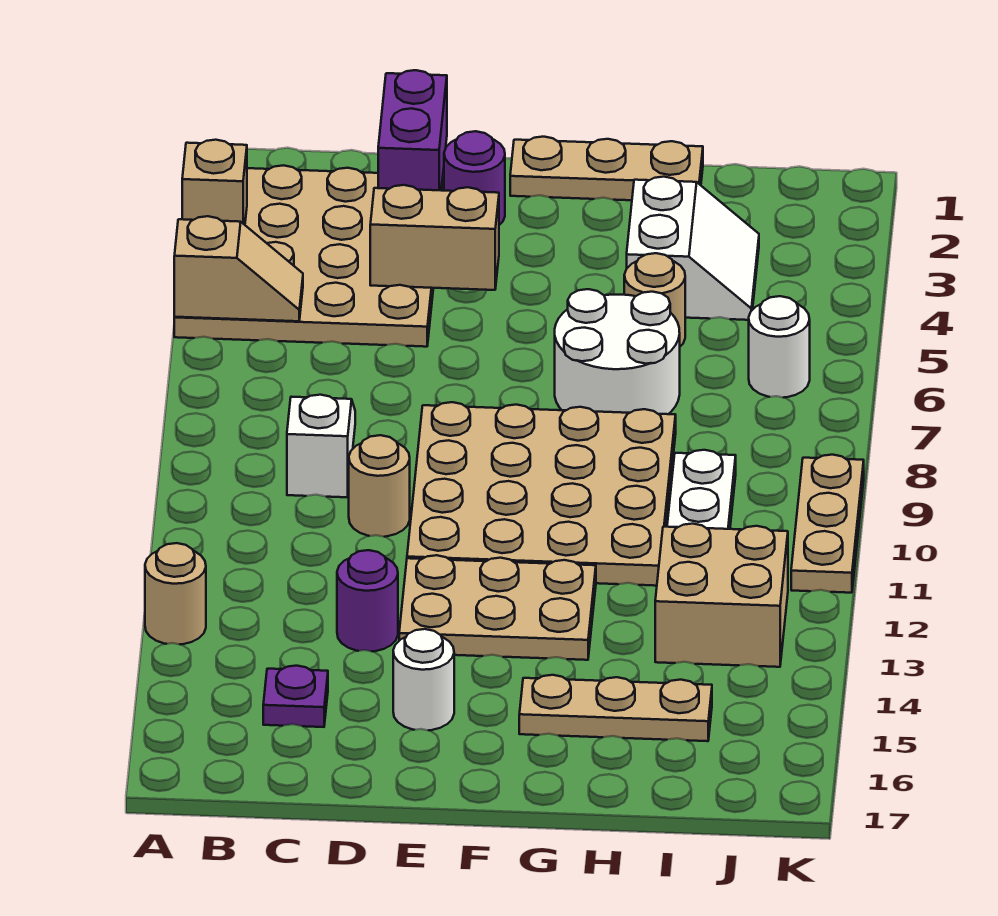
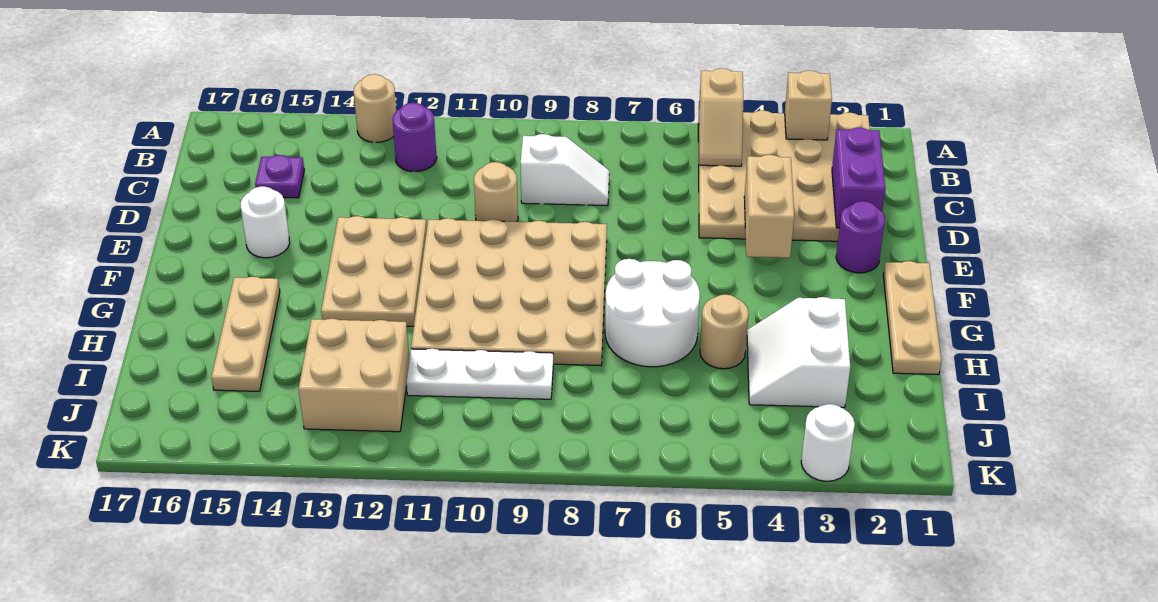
purple brick D1:D2 level 2 -> purple brick C2:D2 level 2
purple round brick D13 level 1 -> purple round brick B12 level 1
white slope H3:I4 level 1 top H -> white slope H3:I4 level 1 top 3
white round brick J6 level 1 -> white round brick K3 level 1
tan plate K9:K11 level 1 -> none

